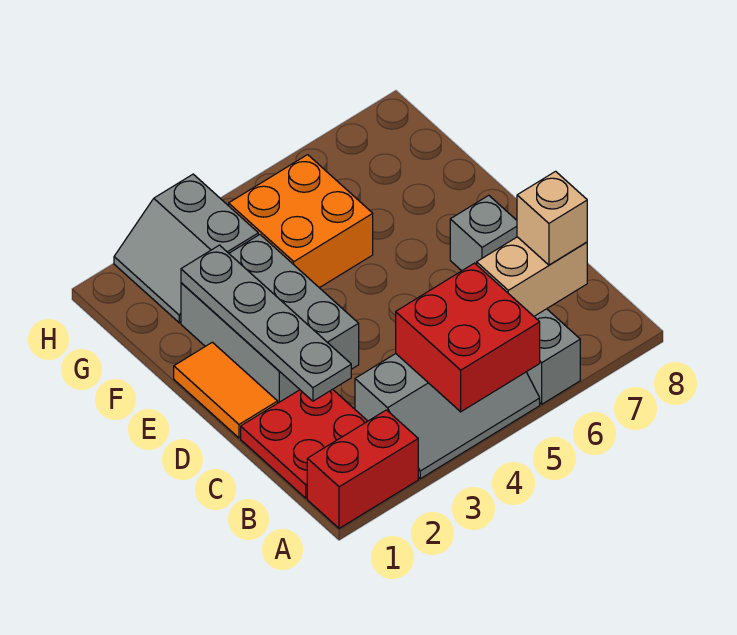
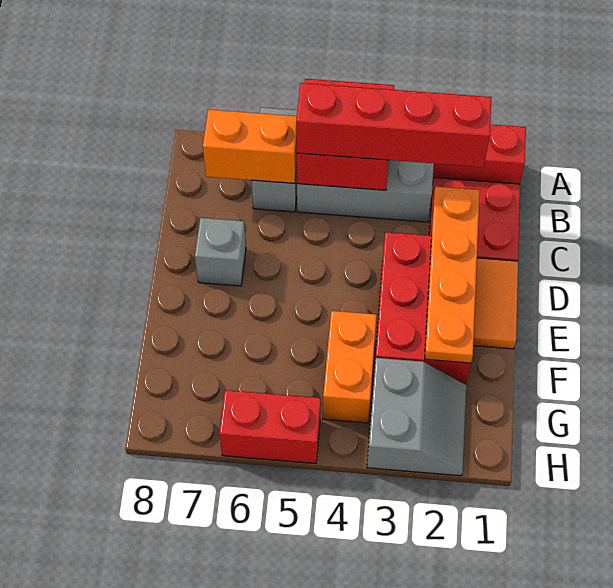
none -> red brick B2:B5 level 3
tan brick B6:B7 level 2 -> orange brick B6:B7 level 2
tan brick B7 level 3 -> none
grey plate C2:F2 level 2 -> orange plate C2:F2 level 2
grey brick D2:F3 level 1 -> red brick D2:F3 level 1
orange brick F4:G5 level 1 -> orange brick F4:G4 level 1
none -> red brick H5:H6 level 1

